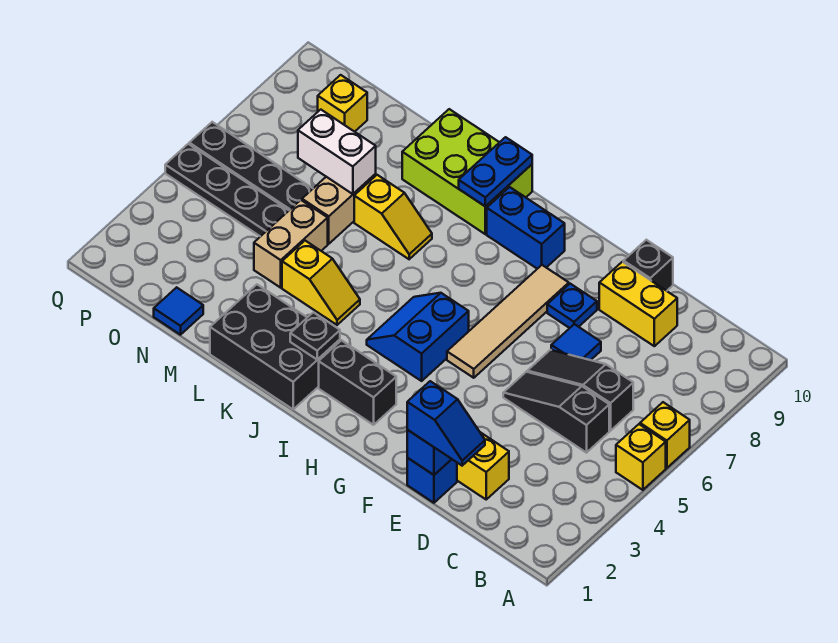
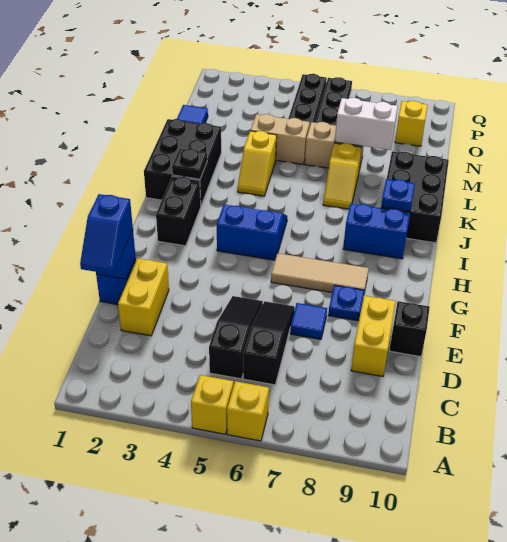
tan tile G5:G8 level 1 -> tan tile G6:G8 level 1
blue brick H9:I9 level 1 -> blue brick I8:I9 level 1
lime brick J9:L10 level 1 -> black brick J9:L10 level 1
blue plate J9:J10 level 2 -> blue plate J9 level 2
white brick M7:N7 level 2 -> white brick M7:M8 level 2

